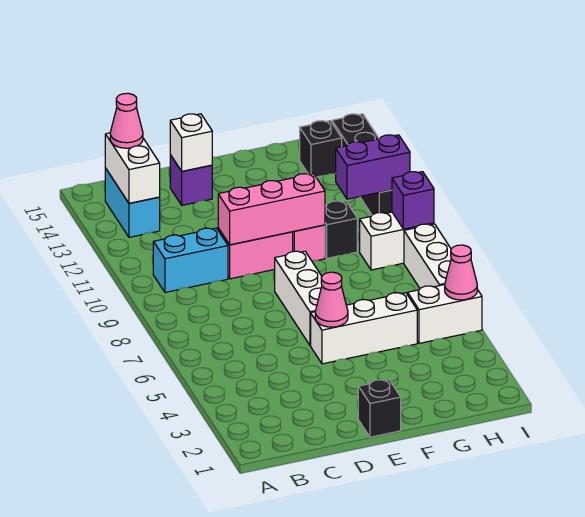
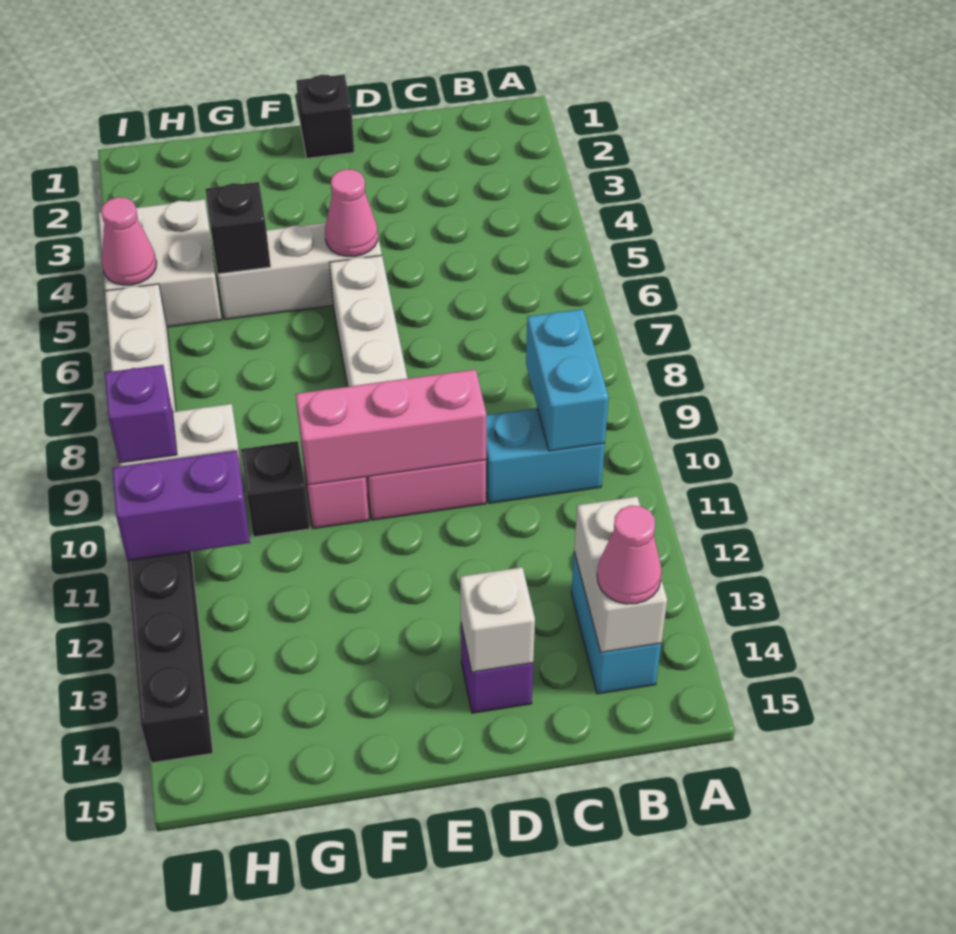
none -> cyan brick B9:B10 level 2
white brick H5:I5 level 1 -> white brick H4:I5 level 1
black brick H14 level 1 -> black brick G5 level 2

